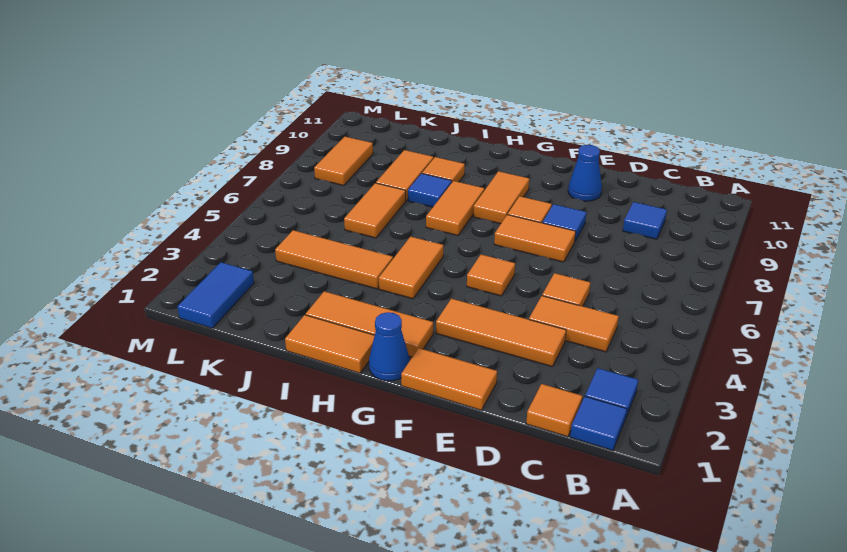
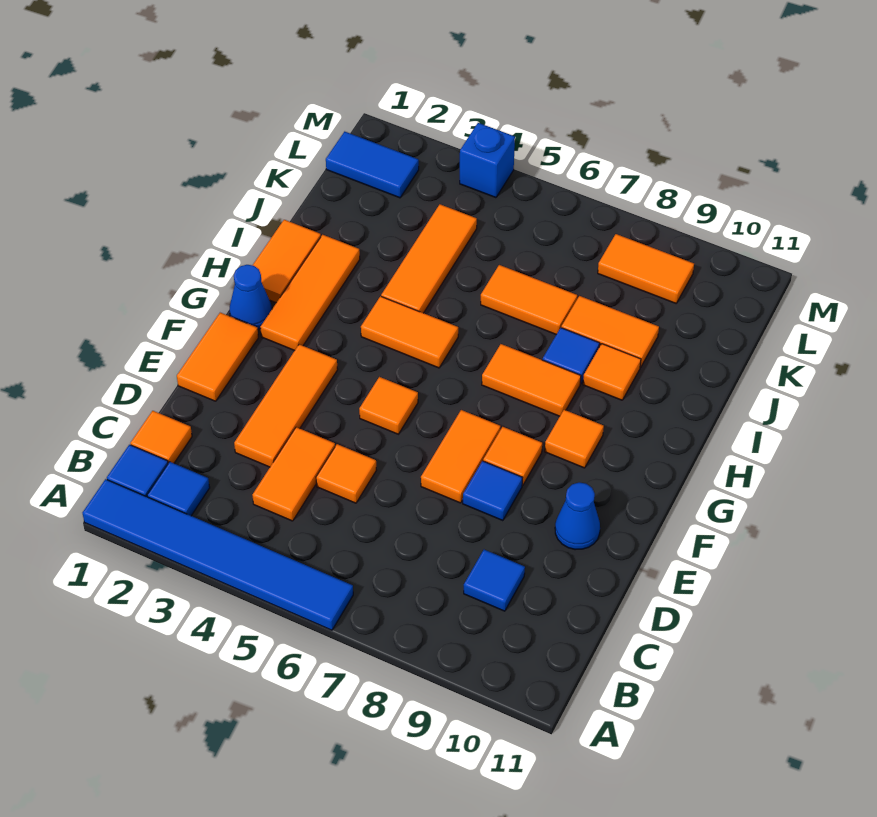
none -> blue tile A1:A6 level 1
orange tile G8:G9 level 1 -> orange tile G9 level 1
none -> blue brick M4 level 1

